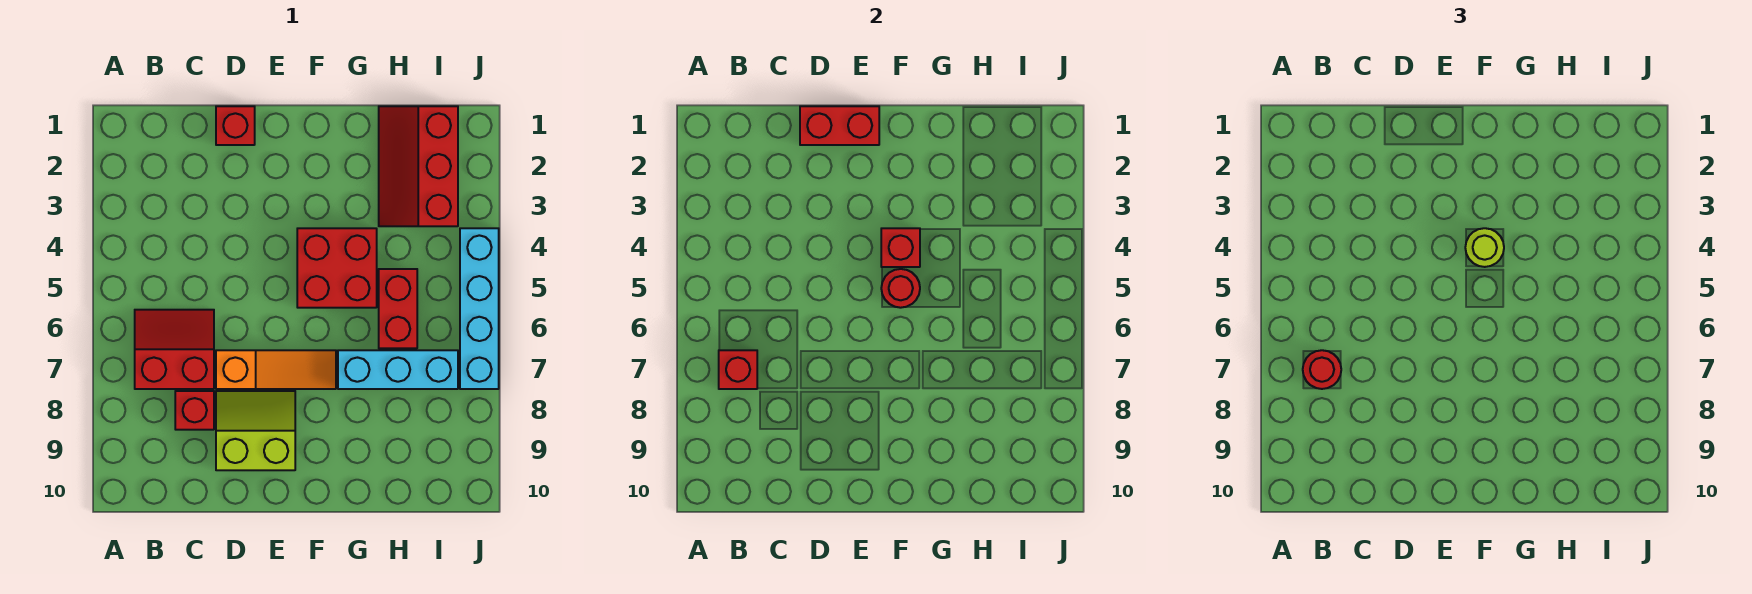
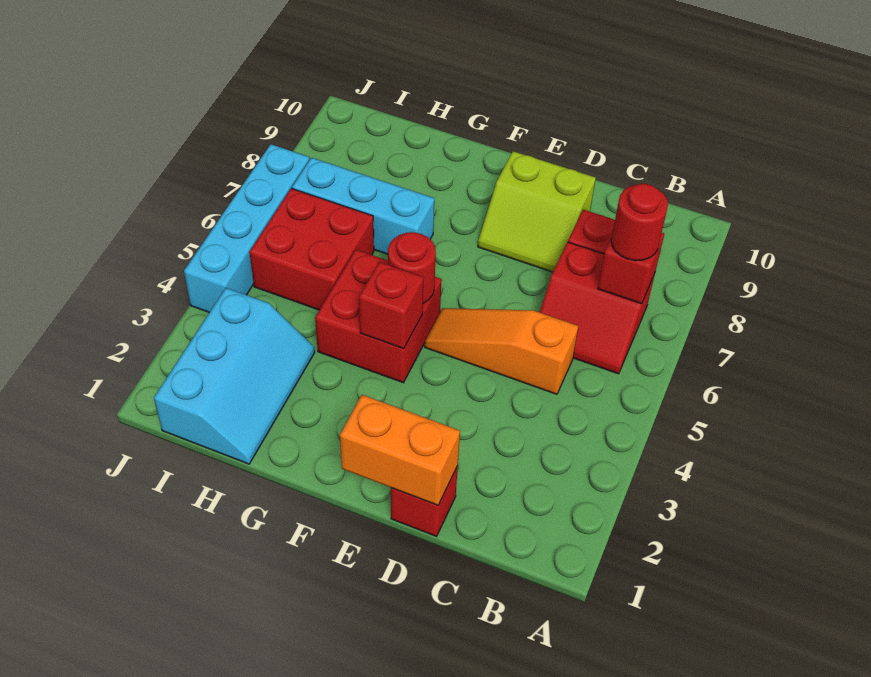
red brick D1:E1 level 2 -> orange brick D1:E1 level 2
orange slope D7:F7 level 1 top D -> orange slope C5:E5 level 1 top C
lime round brick F4 level 3 -> none
red slope H1:I3 level 1 top I -> cyan slope H1:I3 level 1 top I
red brick H5:H6 level 1 -> red brick H5:I6 level 1

